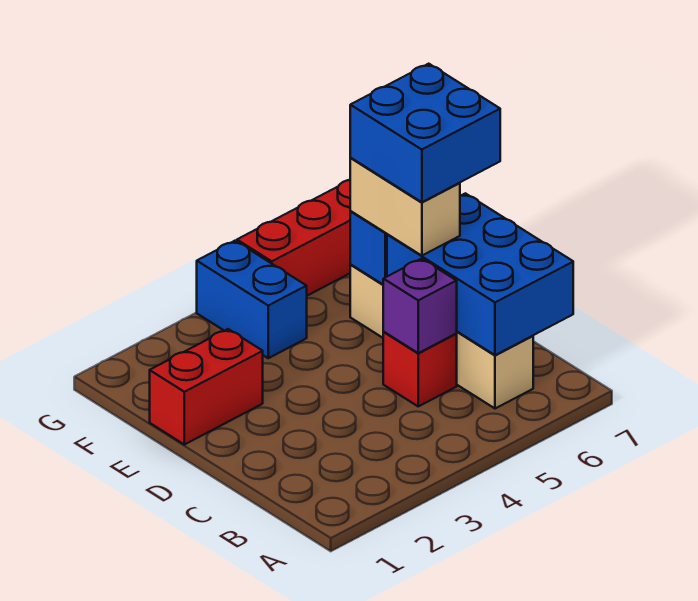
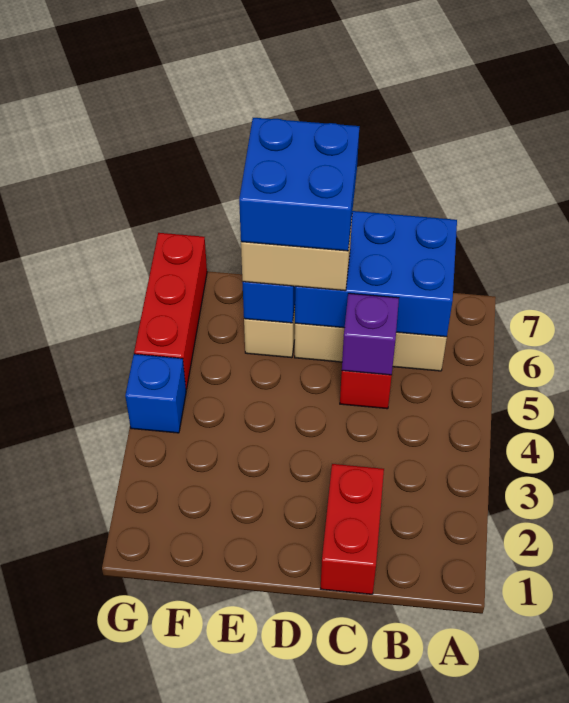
red brick E1:E2 level 1 -> red brick C1:C2 level 1
blue brick F4:G4 level 1 -> blue brick G4 level 1

